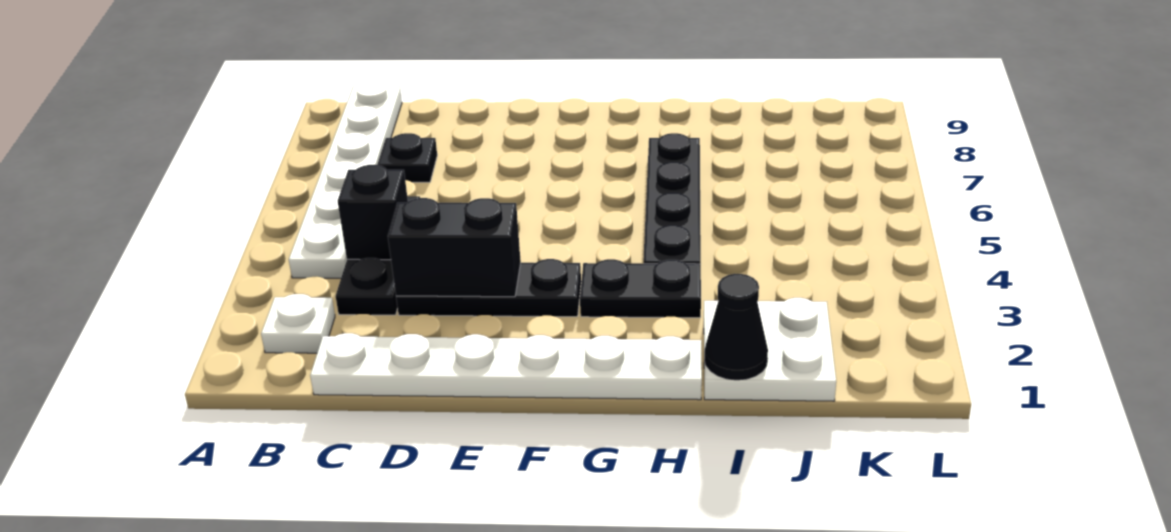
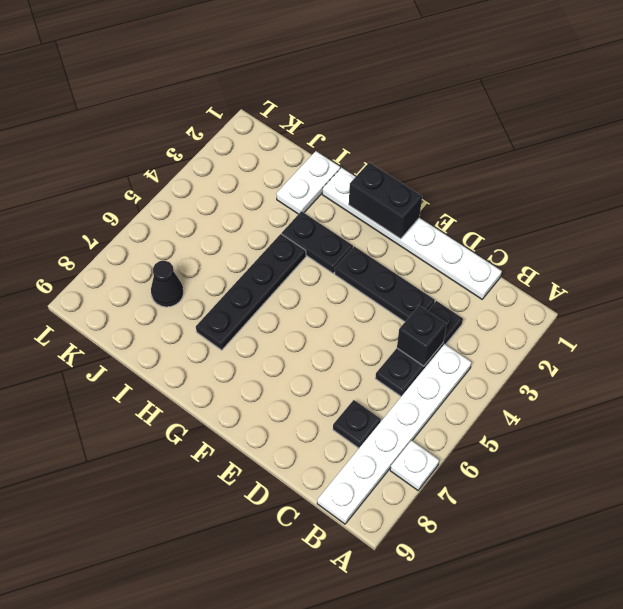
white plate B2 level 1 -> white plate A7 level 1
black brick D3:E3 level 2 -> black brick F1:G1 level 2
white plate I1:J2 level 1 -> white plate I1:I2 level 1
black cone I1 level 2 -> black cone J7 level 1

